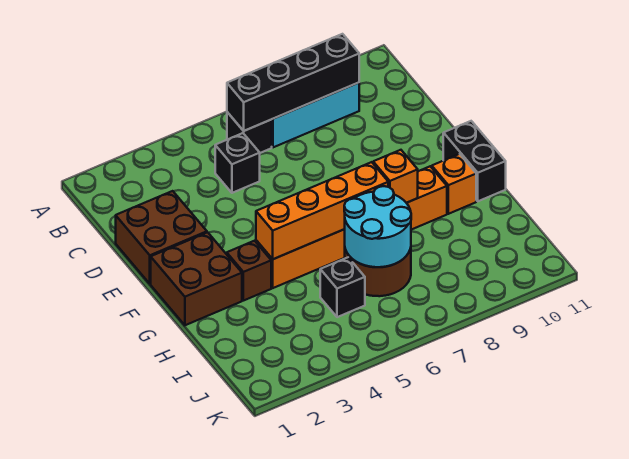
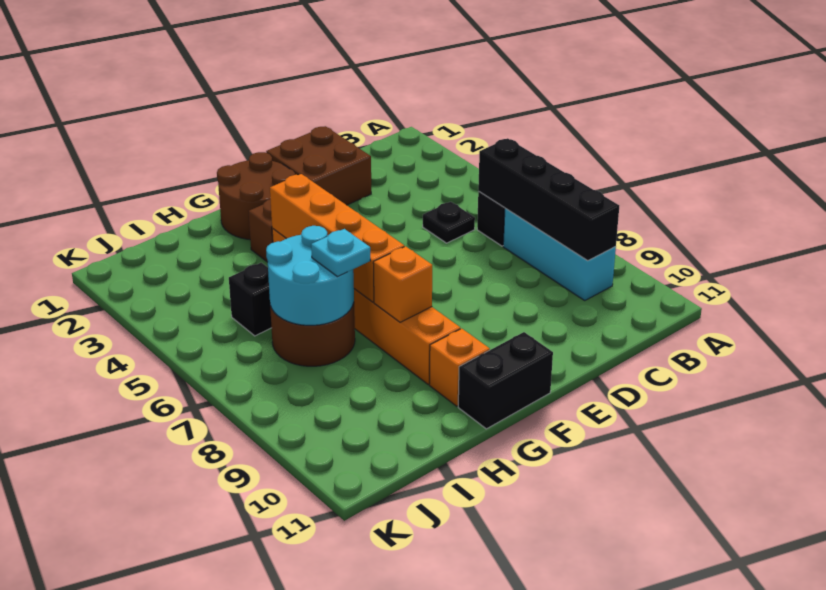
black brick C5 level 1 -> black plate C5 level 1
brown brick F1:G2 level 1 -> brown round brick F1:G2 level 1
none -> cyan plate H7 level 3

